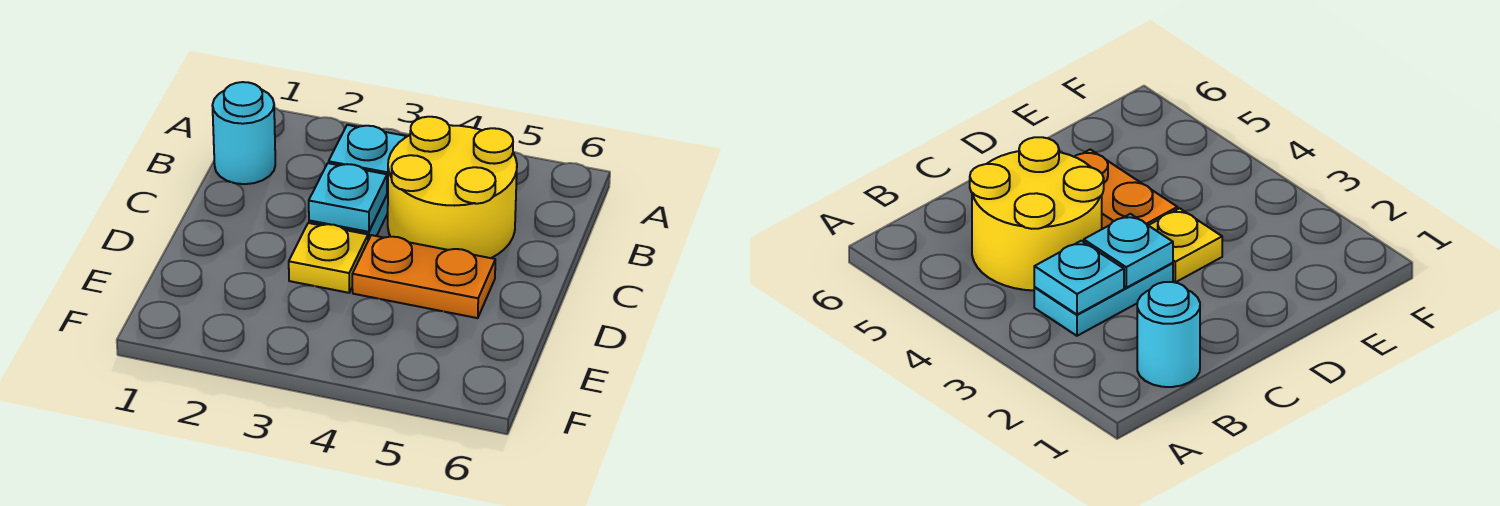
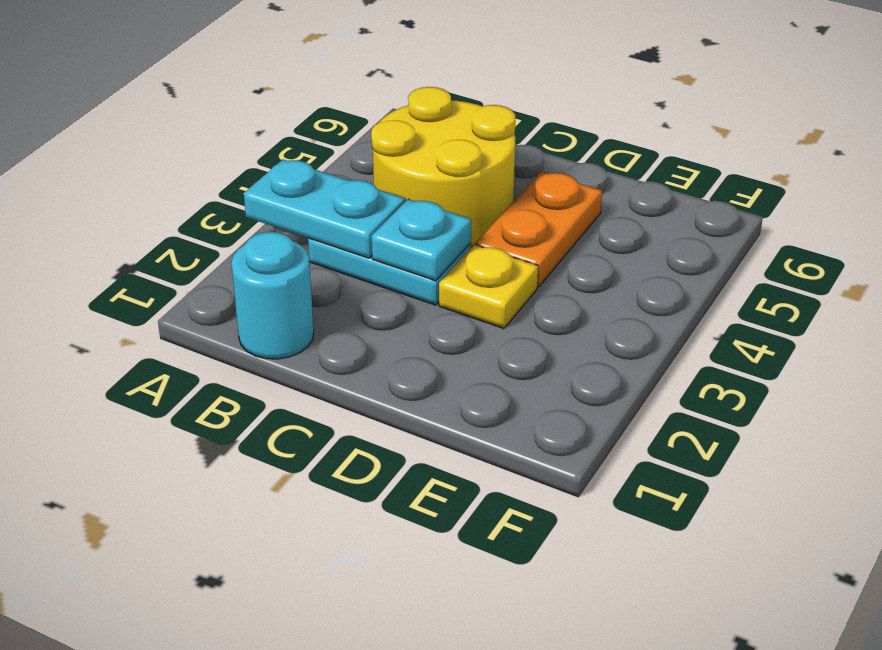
cyan plate B3 level 2 -> cyan plate A3:B3 level 2

